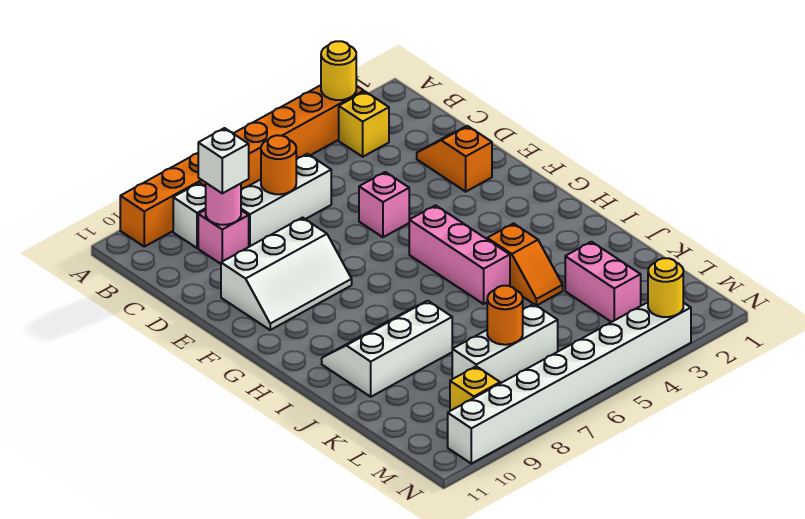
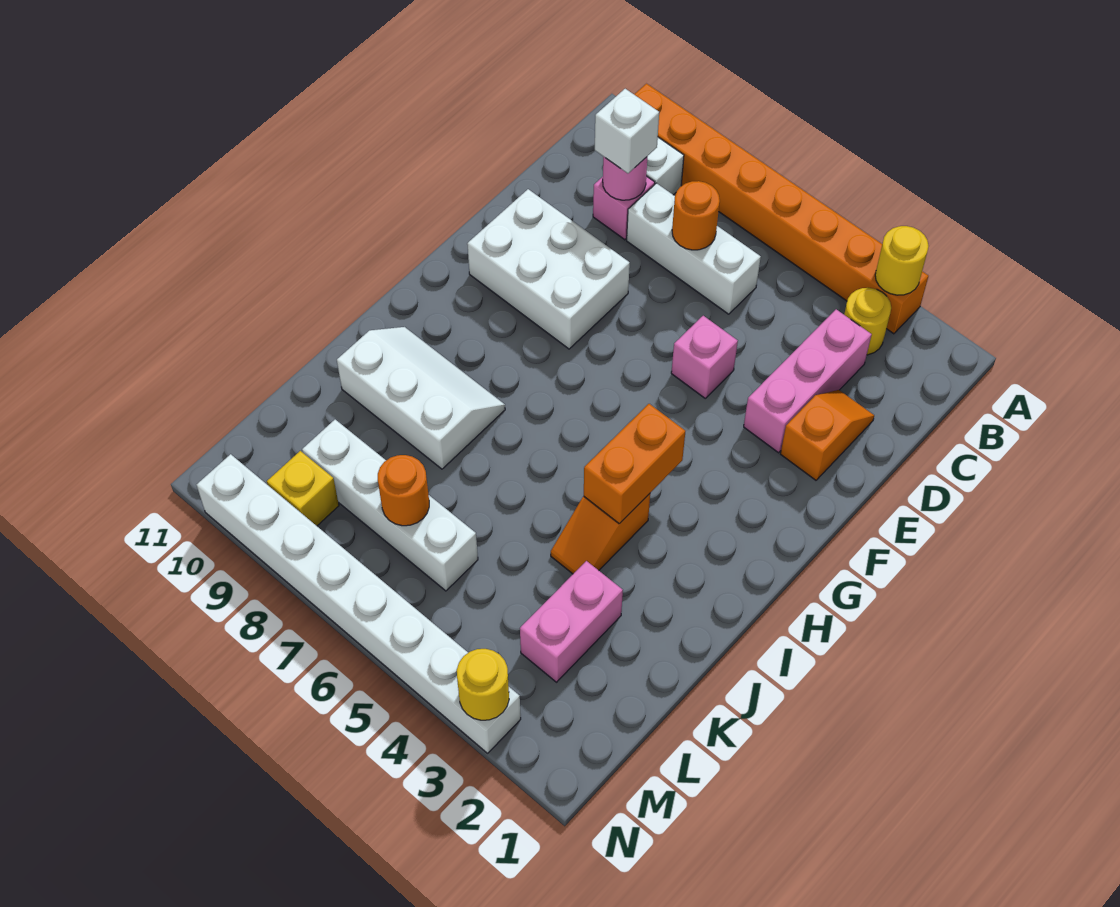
yellow brick B3 level 1 -> yellow round brick B3 level 1
white slope E8:F10 level 1 top E -> white brick E8:F10 level 1
pink brick G5:I5 level 1 -> pink brick C3:E3 level 1
none -> orange brick H4:I4 level 2
white brick L6:L8 level 1 -> white brick L6:L9 level 1

